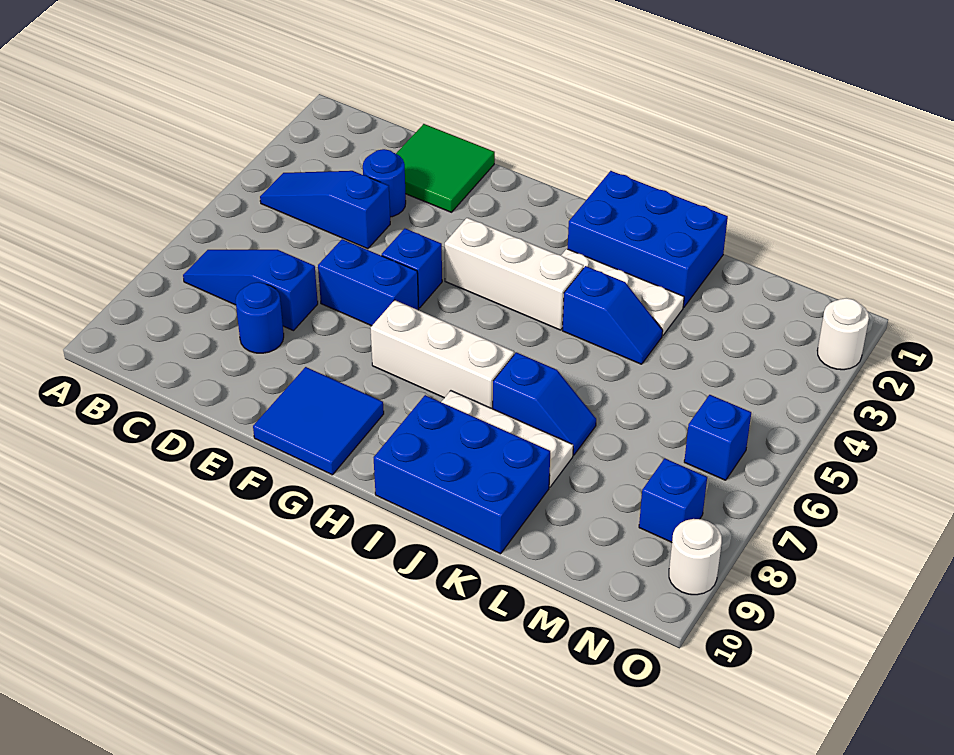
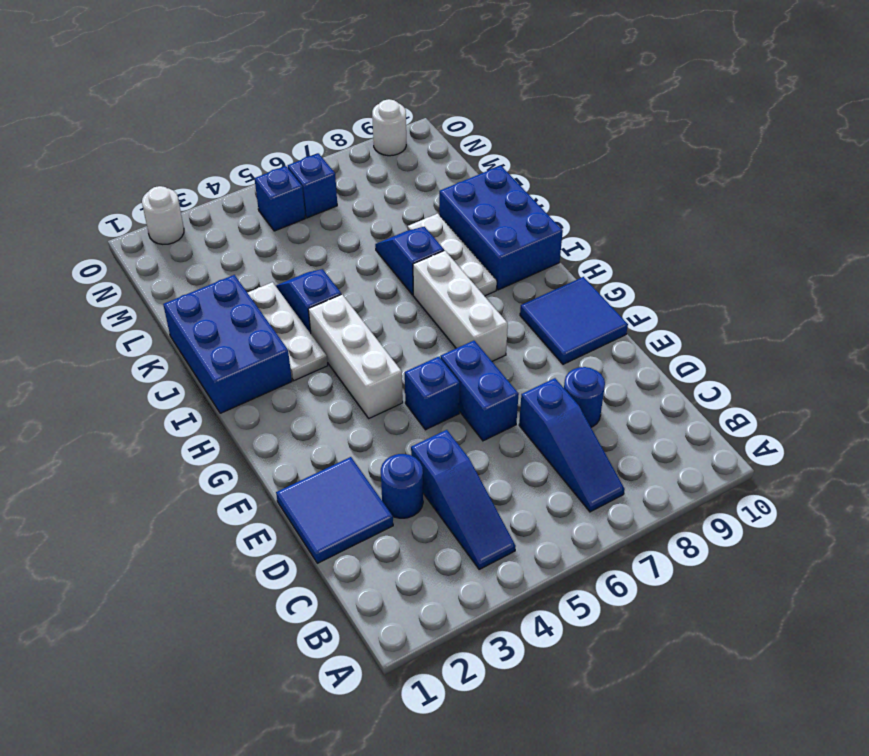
green tile D1:E2 level 1 -> blue tile D1:E2 level 1
blue brick N8 level 1 -> blue brick N5 level 1

